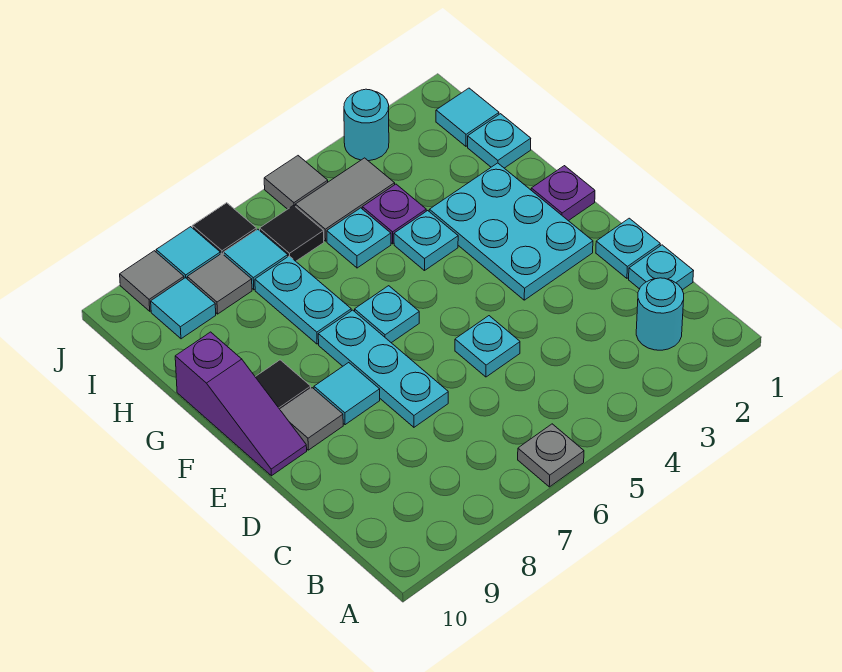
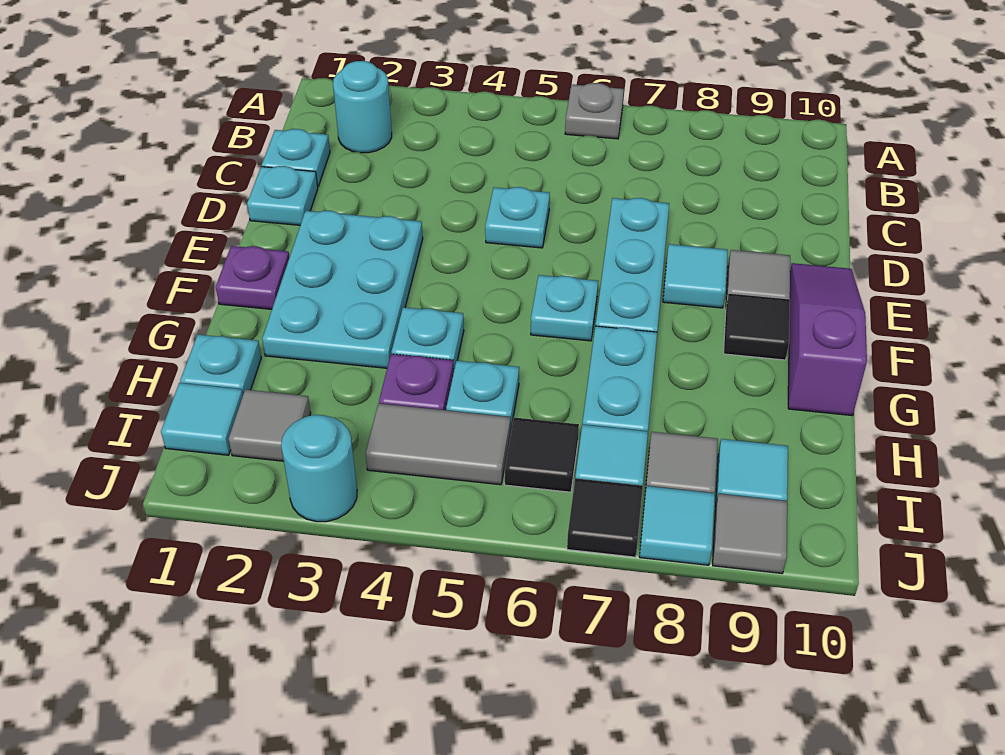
grey tile J5 level 1 -> grey tile I2 level 1

